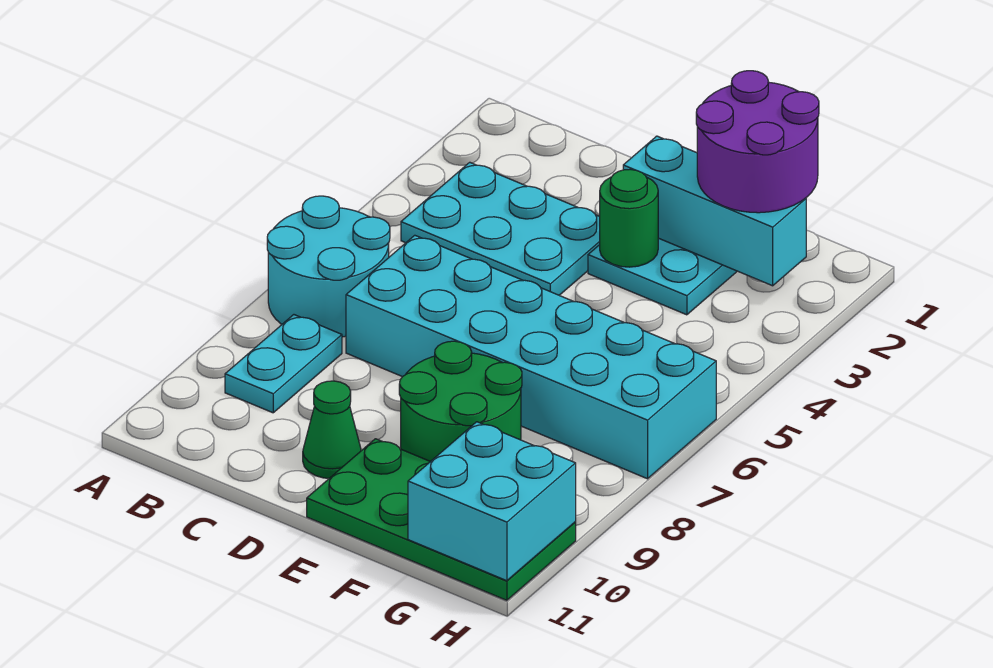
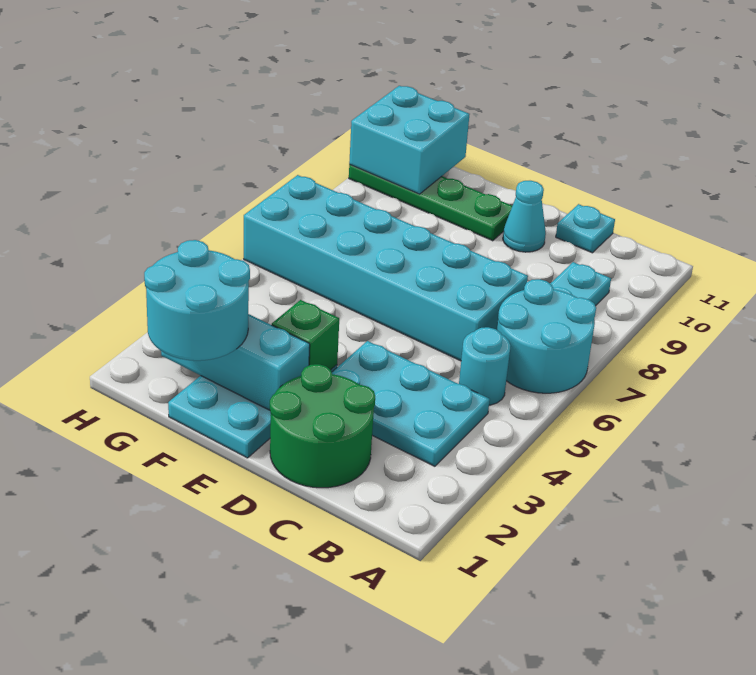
none -> cyan round brick B5 level 1
none -> cyan plate C11 level 1
green cone D10 level 1 -> cyan cone D10 level 1
green round brick E3 level 2 -> green brick E3 level 2
green round brick E8:F9 level 1 -> green round brick C1:D2 level 1
green plate E10:H11 level 1 -> green plate E10:H10 level 1
purple round brick F1:G2 level 3 -> cyan round brick F1:G2 level 3

